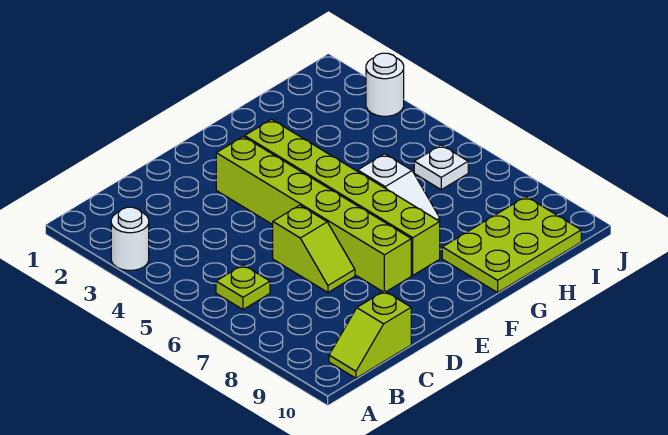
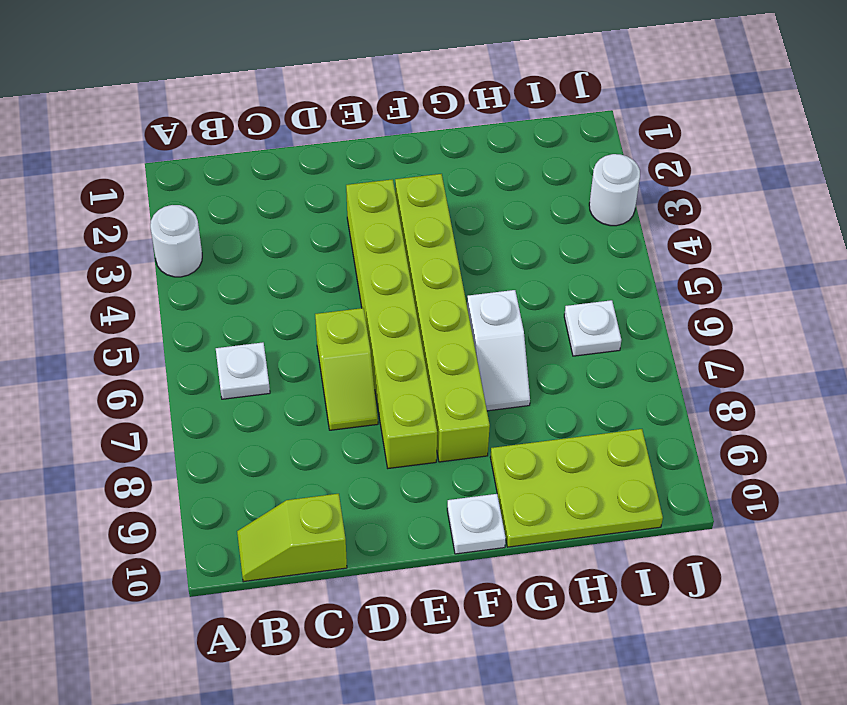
lime plate B6 level 1 -> white plate B6 level 1
none -> white plate F10 level 1

